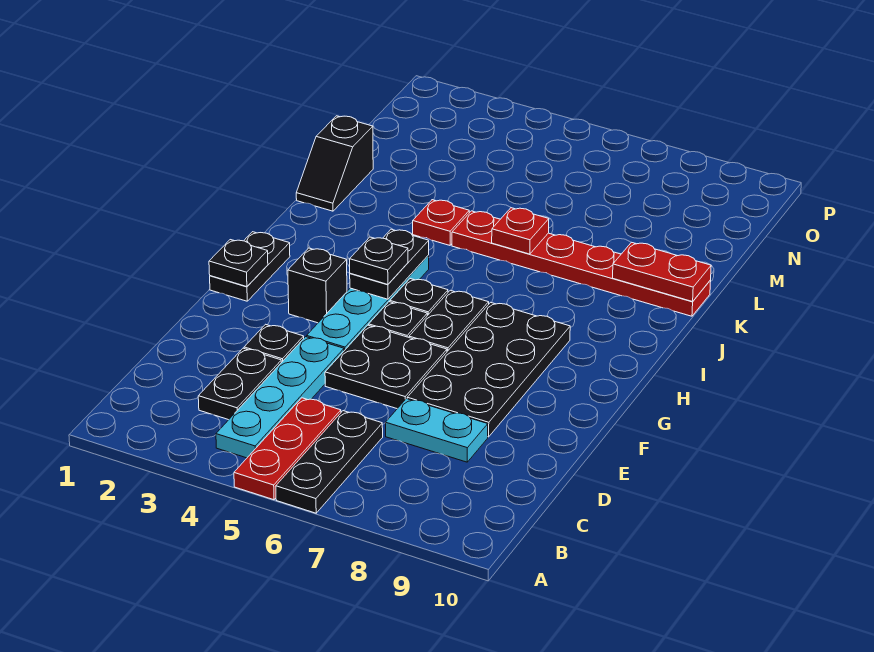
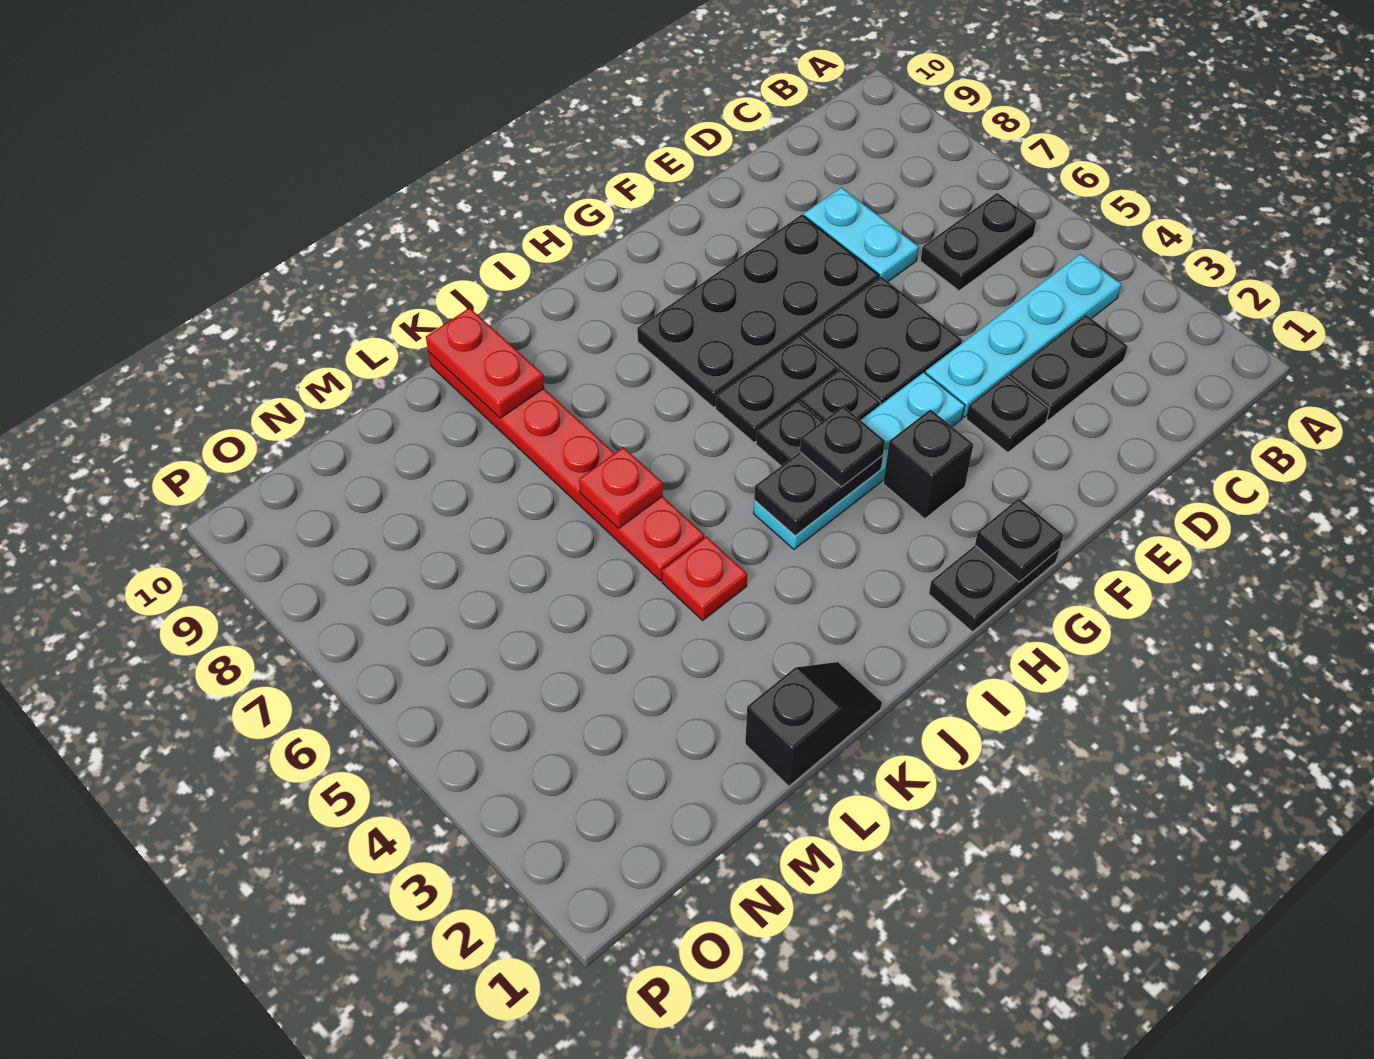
red plate A5:C5 level 1 -> none
black plate A6:C6 level 1 -> black plate B6:C6 level 1

